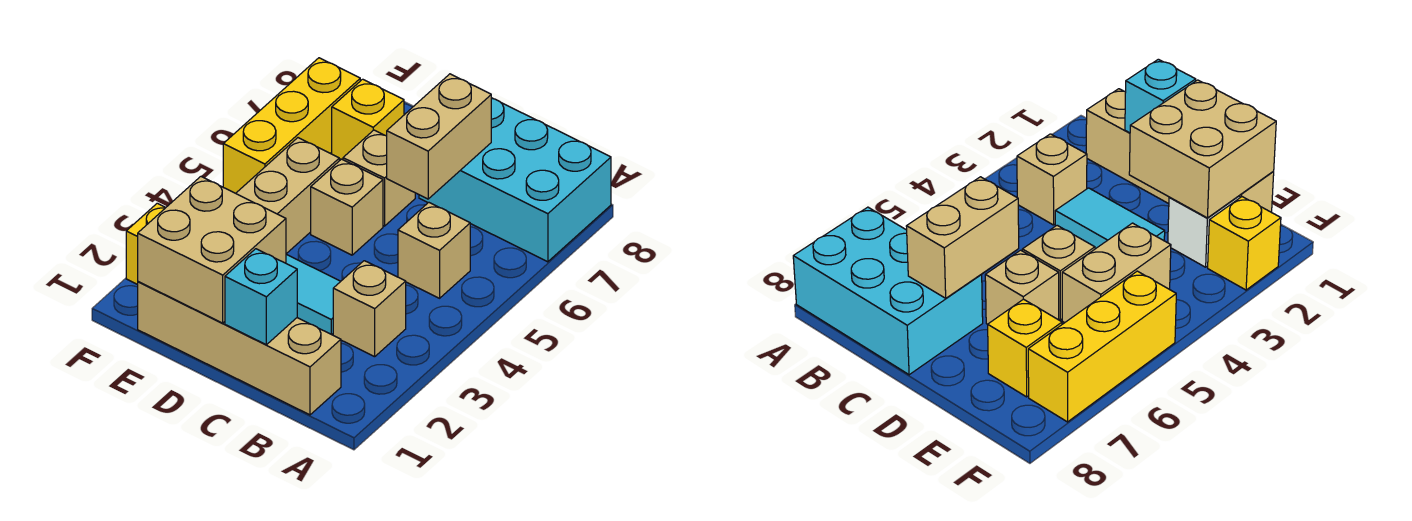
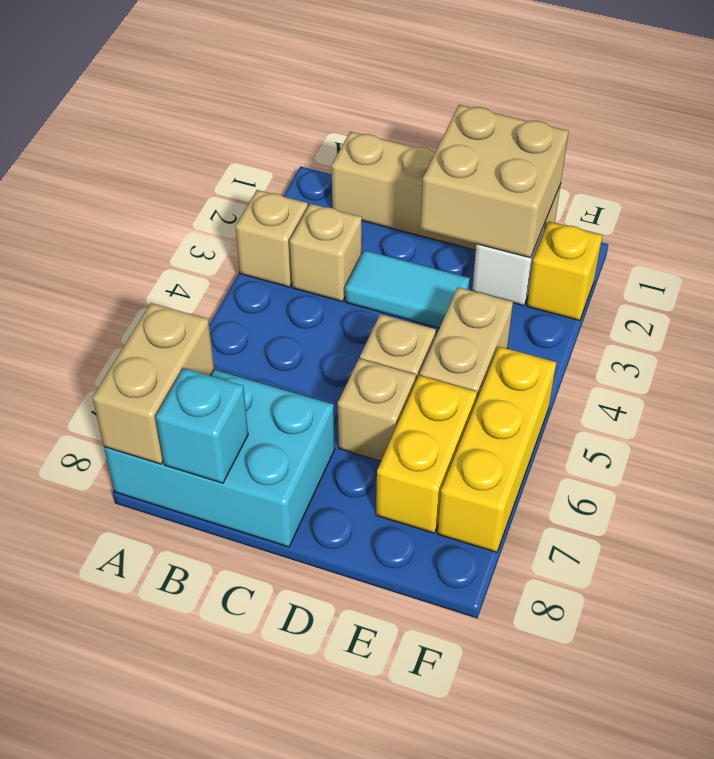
tan brick B5 level 1 -> tan brick A3 level 1
cyan brick C1 level 2 -> cyan brick B8 level 2
tan brick C6:C7 level 2 -> tan brick A7:A8 level 2
yellow brick E7 level 1 -> yellow brick E6:E7 level 1

